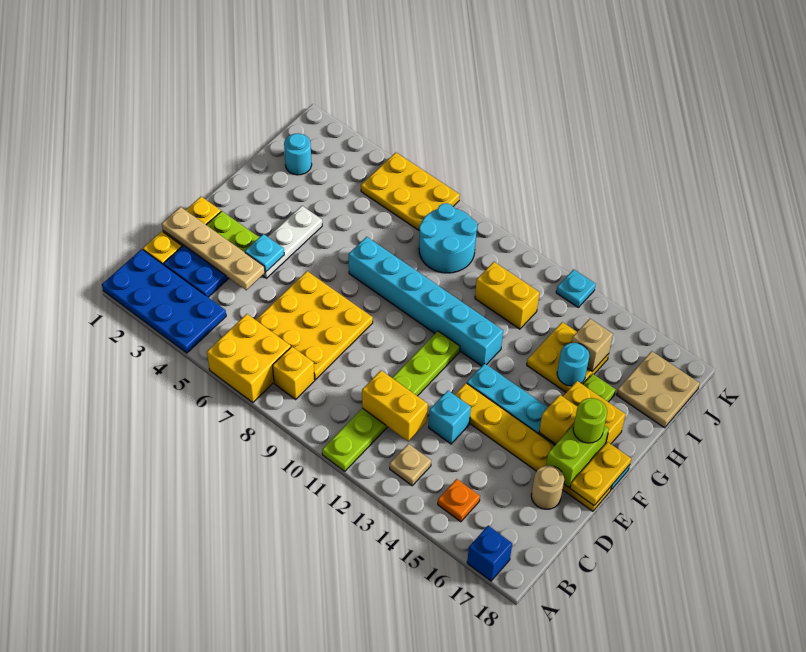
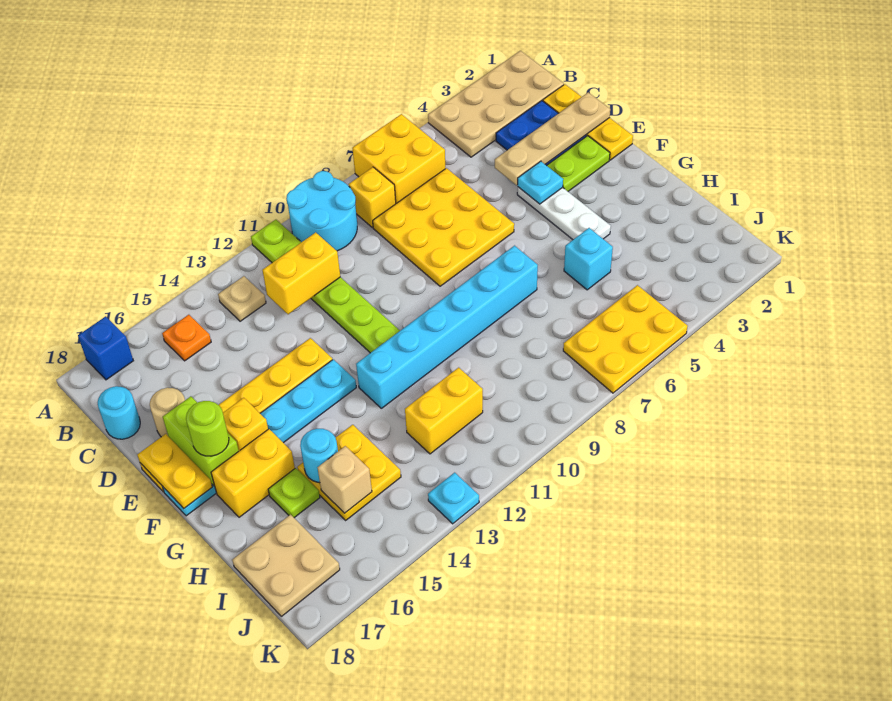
blue plate A1:B4 level 1 -> tan plate A1:B4 level 1
cyan brick D13 level 1 -> cyan brick H5 level 1
cyan round brick I2 level 1 -> cyan round brick C18 level 1
cyan round brick I8:J9 level 1 -> cyan round brick A9:B10 level 1

